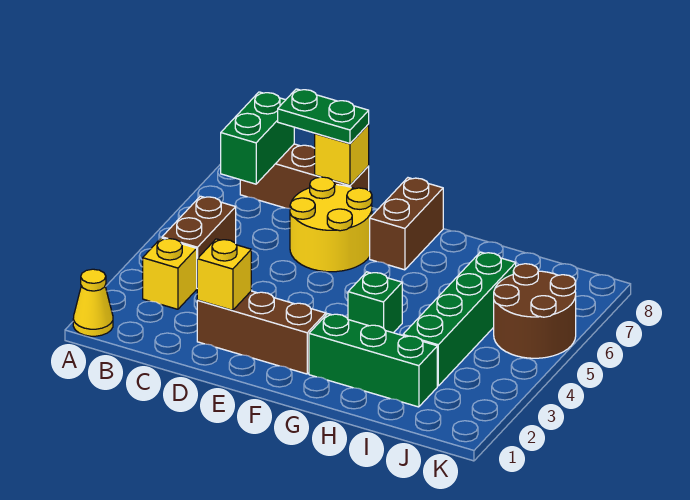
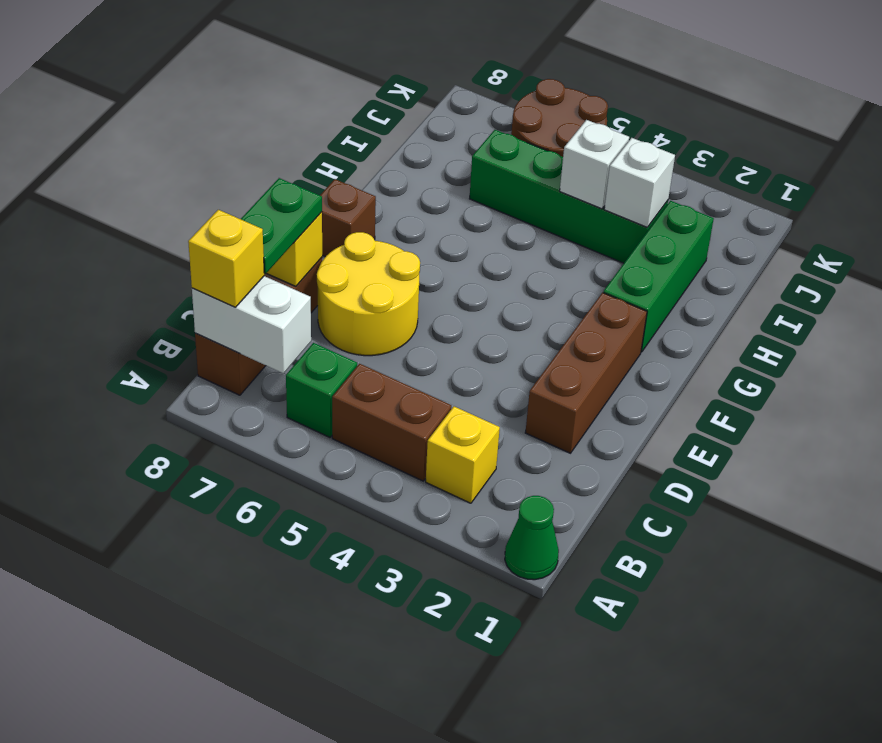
yellow cone A1 level 1 -> green cone A1 level 1
green brick B7:B8 level 2 -> white brick B7:B8 level 2
yellow brick D2 level 2 -> yellow brick B8 level 3
brown brick F7:F8 level 1 -> brown brick F8 level 1
green brick G4 level 1 -> green brick B6 level 1
none -> white brick I3 level 2
none -> white brick I4 level 2

